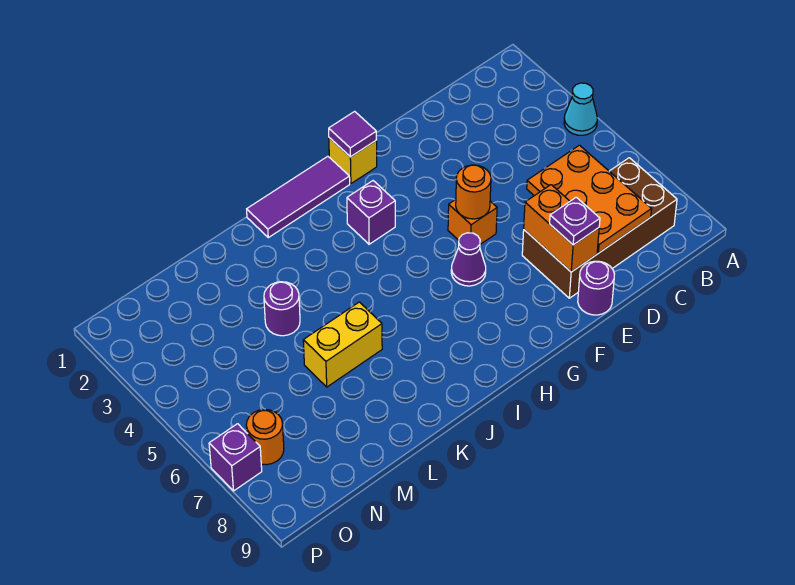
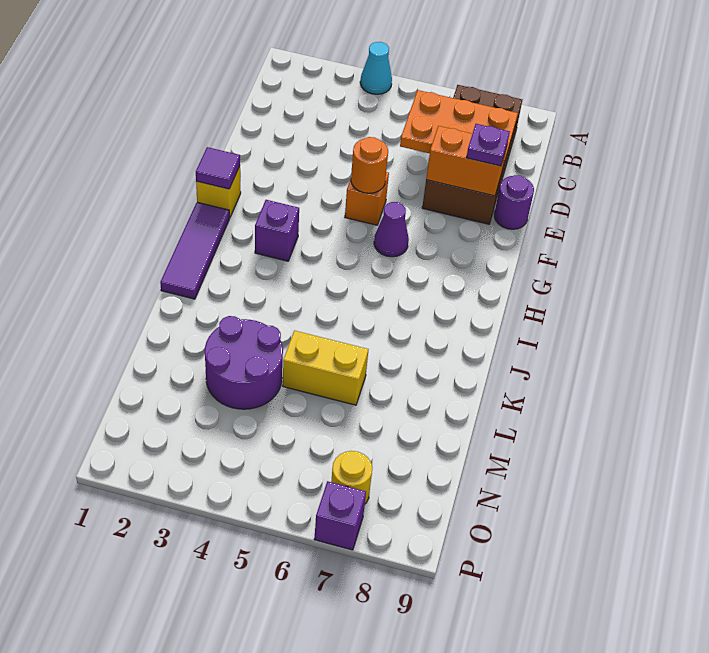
yellow brick K6:L6 level 1 -> yellow brick L5:L6 level 1
purple round brick L4 level 1 -> purple round brick L3:M4 level 1
orange round brick O7 level 1 -> yellow round brick O7 level 1

